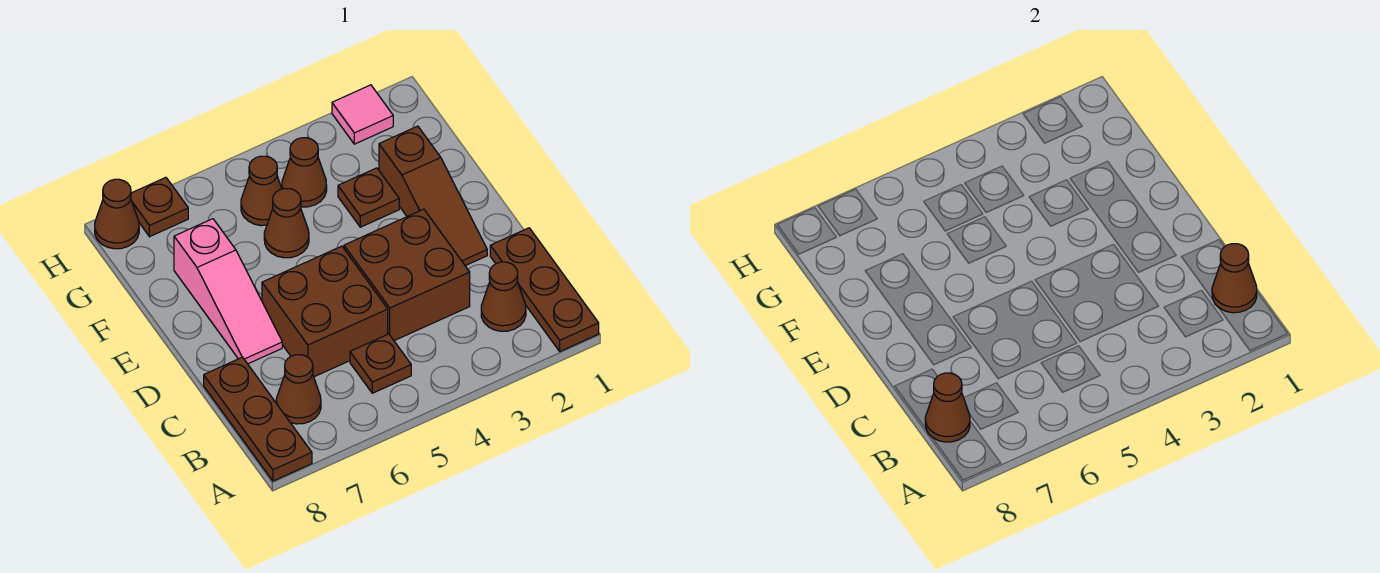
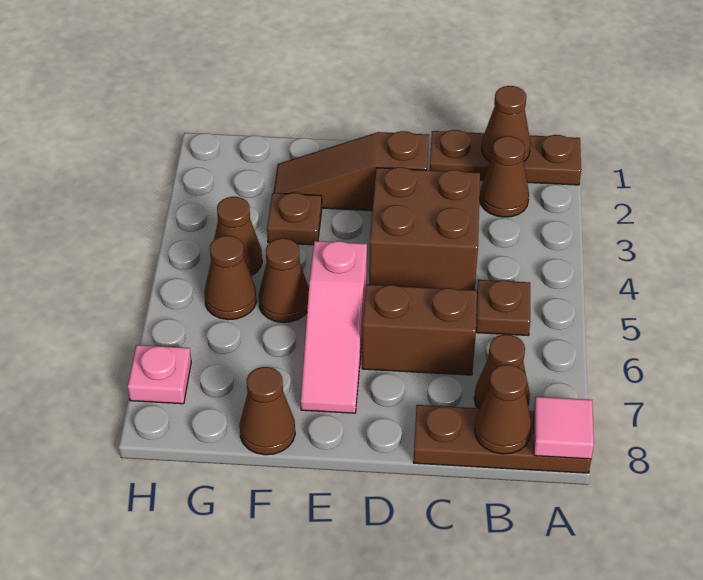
brown brick C5:D6 level 1 -> brown brick C6:D6 level 1
brown slope D2:F2 level 1 top F -> brown slope D2:F2 level 1 top D
pink slope D7:F7 level 1 top F -> pink slope E5:E7 level 1 top 5
pink tile H2 level 1 -> pink tile A8 level 2
brown plate H7 level 1 -> pink plate H7 level 1
brown cone H8 level 1 -> brown cone F8 level 1

